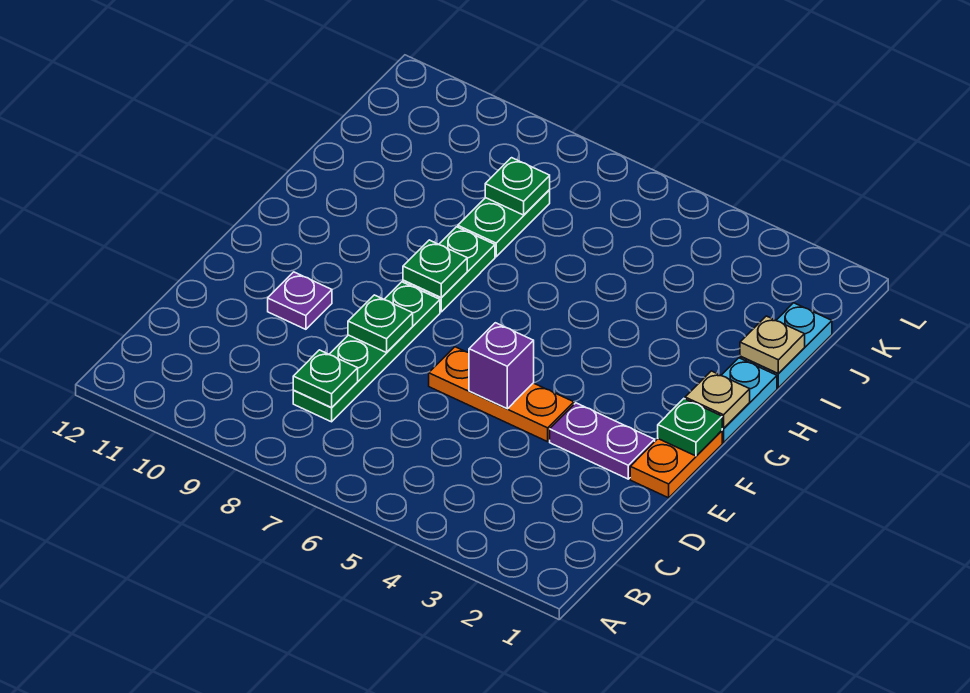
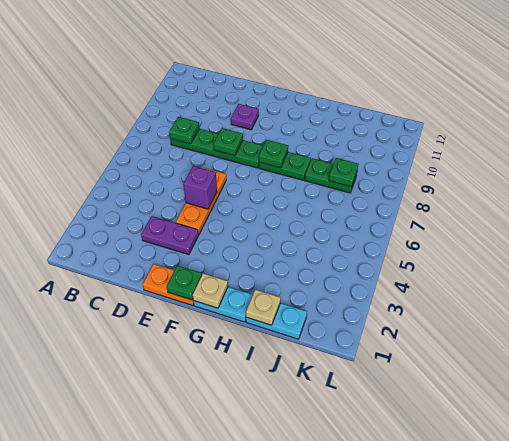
purple plate E2:E3 level 1 -> purple plate D3:E3 level 1

